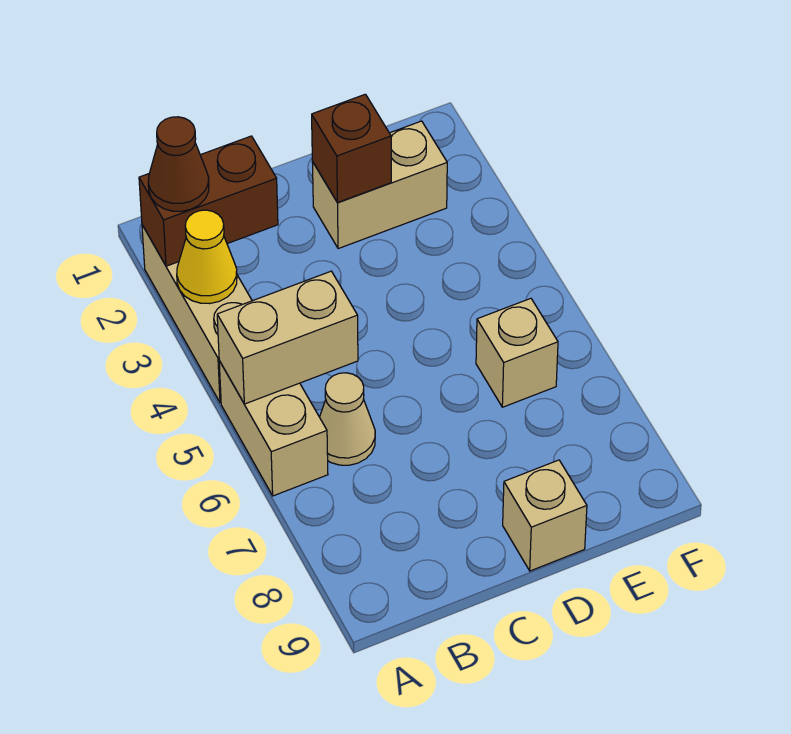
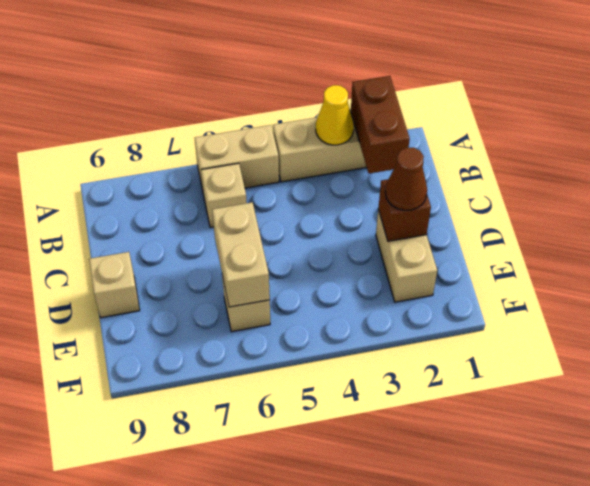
brown cone A2 level 3 -> brown cone D2 level 3
tan brick A5:B5 level 2 -> tan brick D6:E6 level 2
tan cone B6 level 1 -> tan brick B6 level 1

